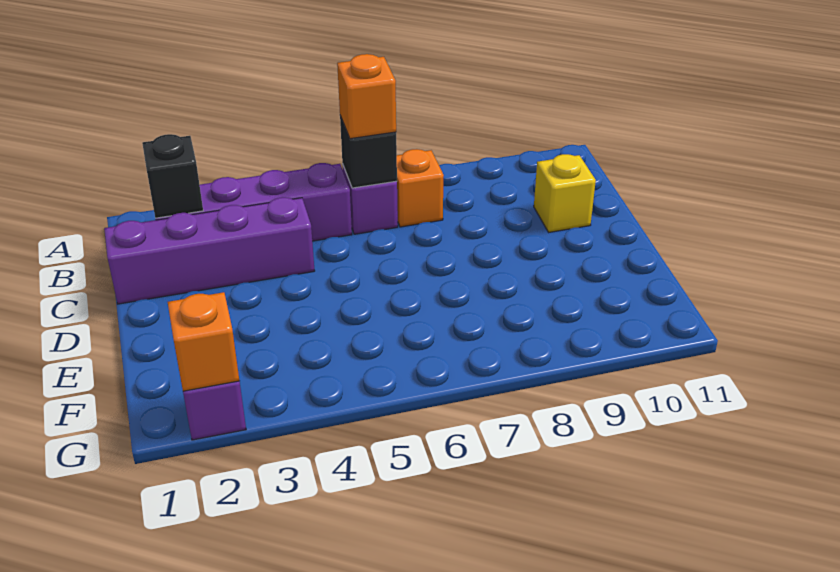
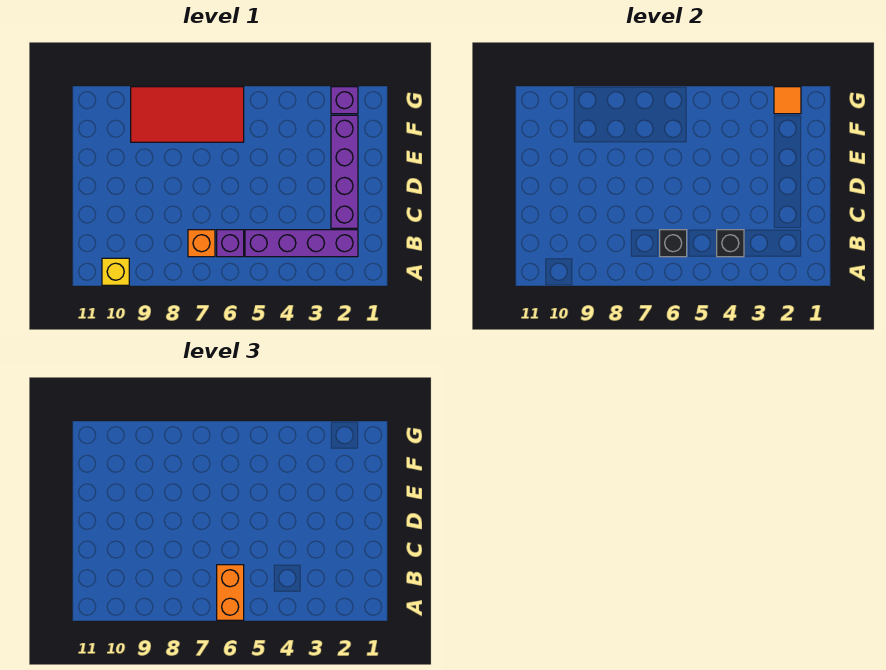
black brick B2 level 2 -> black brick B4 level 2
orange brick B6 level 3 -> orange brick A6:B6 level 3
purple brick C1:C4 level 1 -> purple brick C2:F2 level 1
yellow brick C10 level 1 -> yellow brick A10 level 1
none -> red tile F6:G9 level 1
orange brick G2 level 2 -> orange tile G2 level 2

